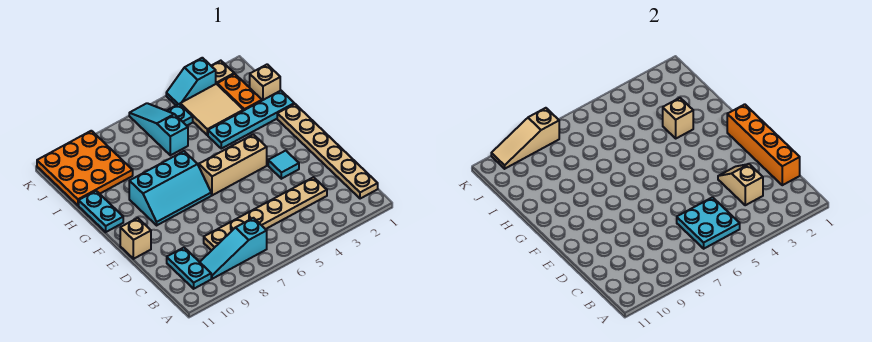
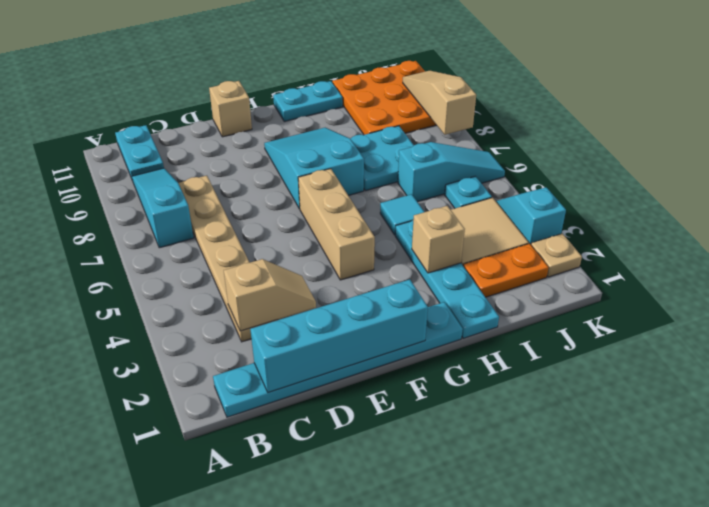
tan plate B1:G1 level 1 -> cyan plate B1:G1 level 1
cyan plate B5:C6 level 2 -> cyan plate H7:I8 level 1
cyan plate B10:C10 level 1 -> cyan plate B10:B11 level 1
orange brick C1:F1 level 2 -> cyan brick C1:F1 level 2
cyan tile E3 level 1 -> cyan tile H5 level 1
cyan slope F7:G9 level 1 top G -> cyan slope F7:G9 level 1 top 7
tan brick I1 level 1 -> none

